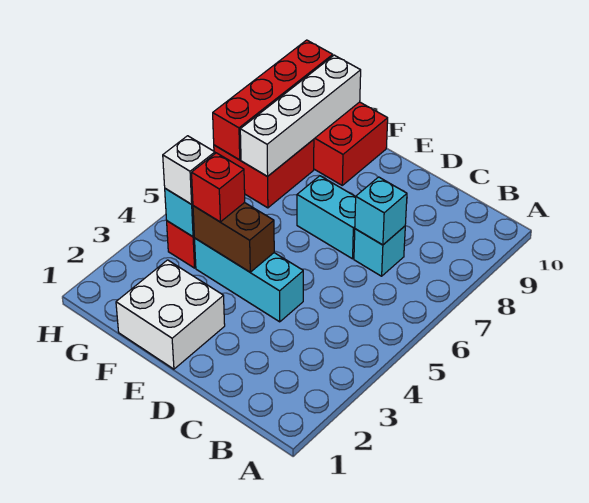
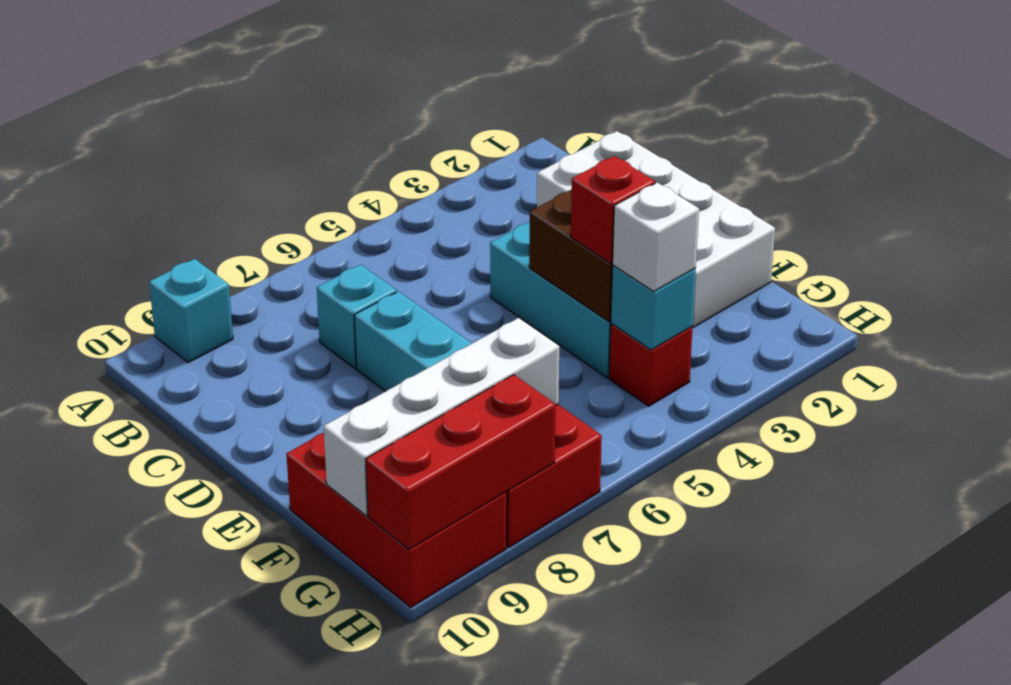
cyan brick C7 level 2 -> cyan brick A9 level 1
white brick E1:F2 level 1 -> white brick C1:F2 level 1
red brick H7:H10 level 2 -> red brick H8:H10 level 2

